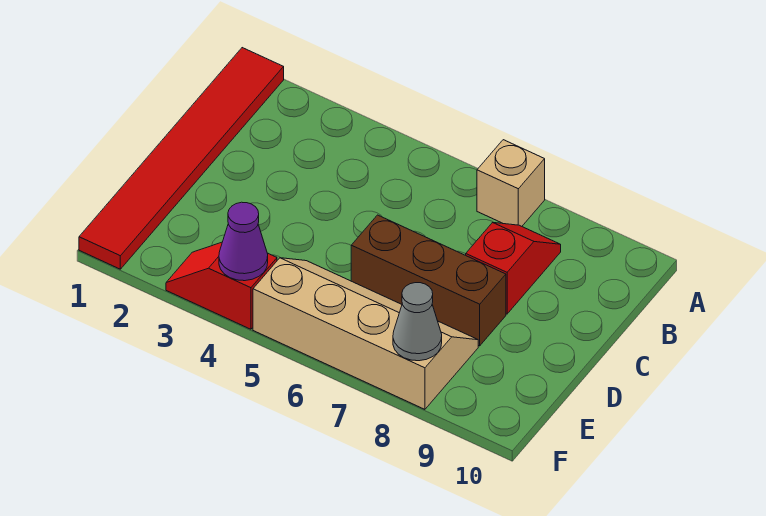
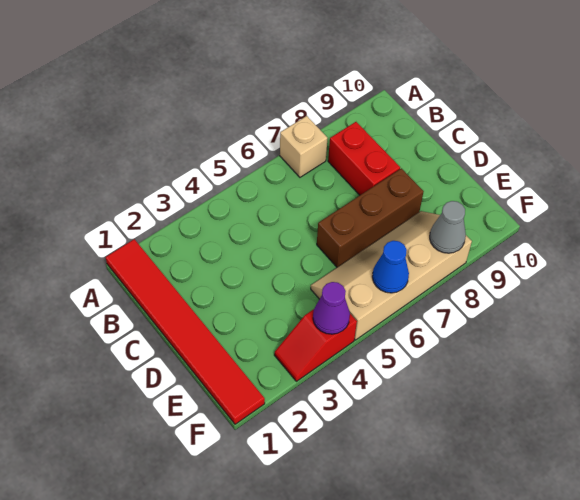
red slope B8:C8 level 1 top C -> red brick B8:C8 level 1
none -> blue cone F6 level 2

